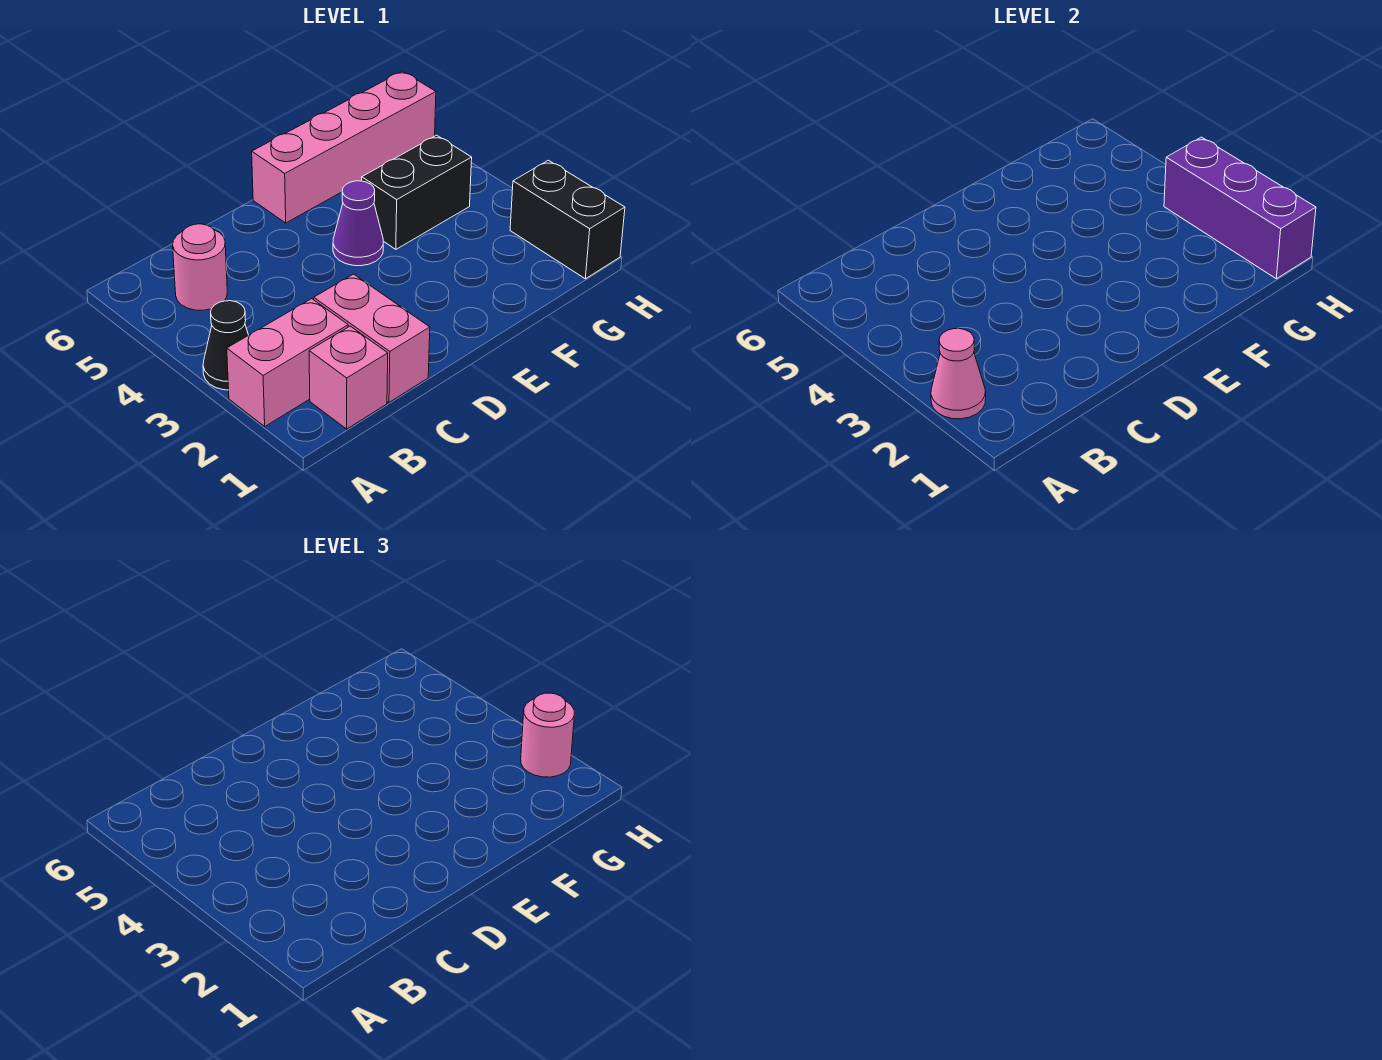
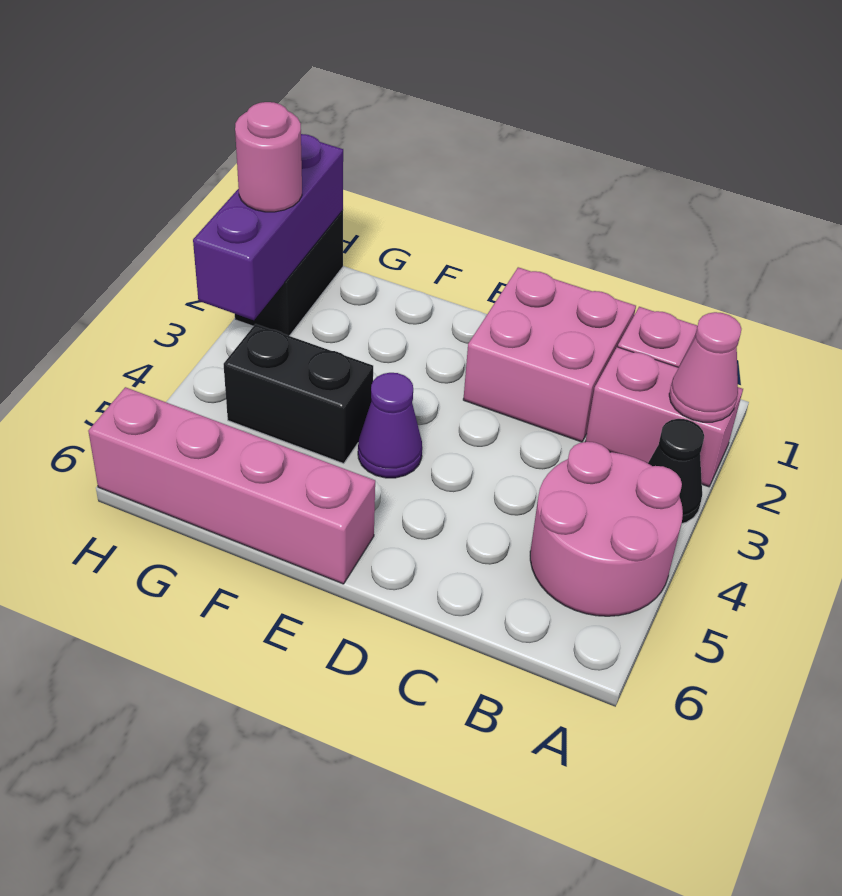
pink round brick B5 level 1 -> pink round brick A4:B5 level 1
pink brick C1:C2 level 1 -> pink brick C1:D2 level 1

